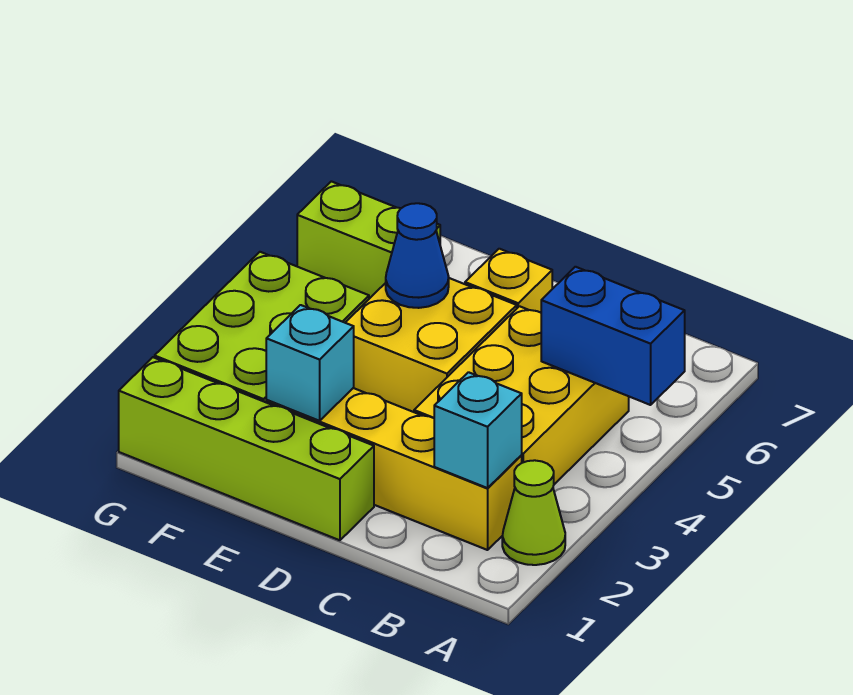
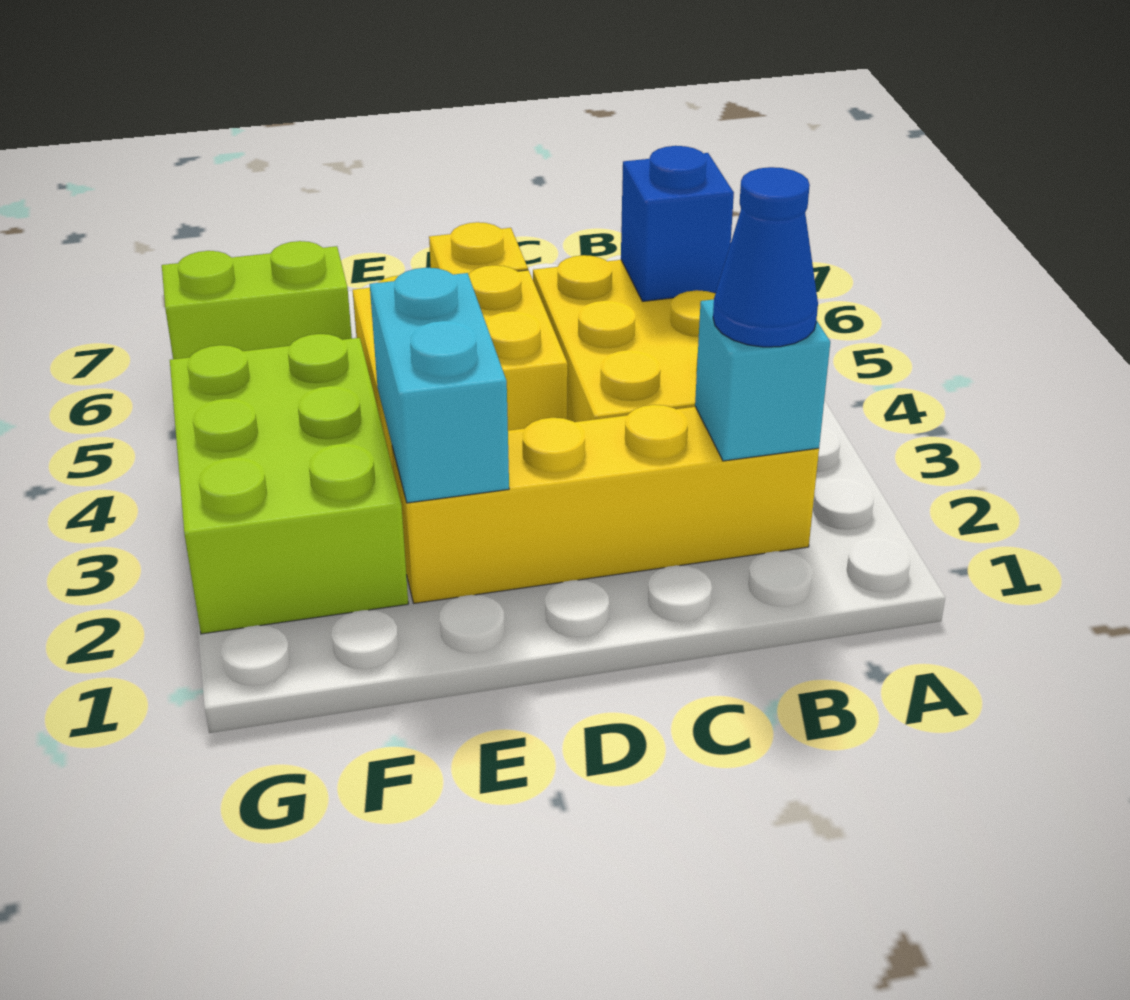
lime cone A2 level 1 -> none
blue brick A5:B5 level 2 -> blue brick B5 level 2
lime brick D1:G1 level 1 -> none
cyan brick E2 level 2 -> cyan brick E2:E3 level 2
blue cone E5 level 2 -> blue cone B2 level 3

